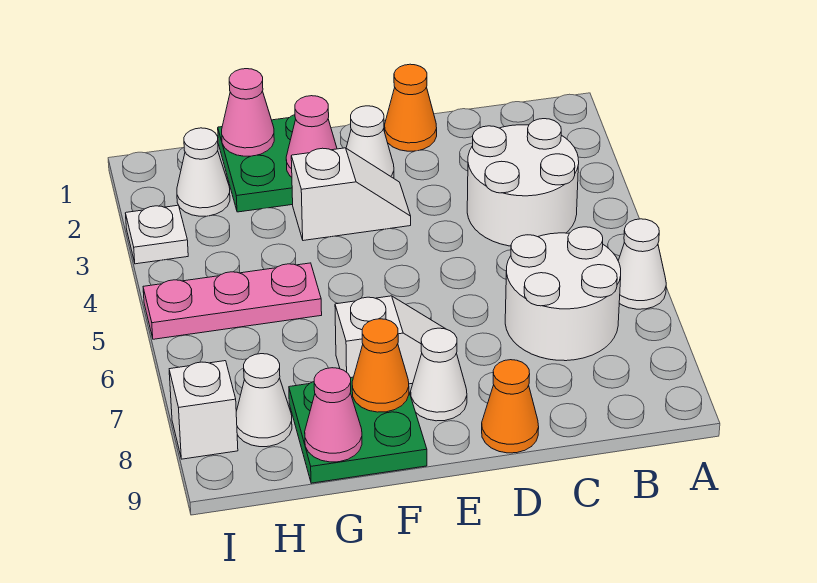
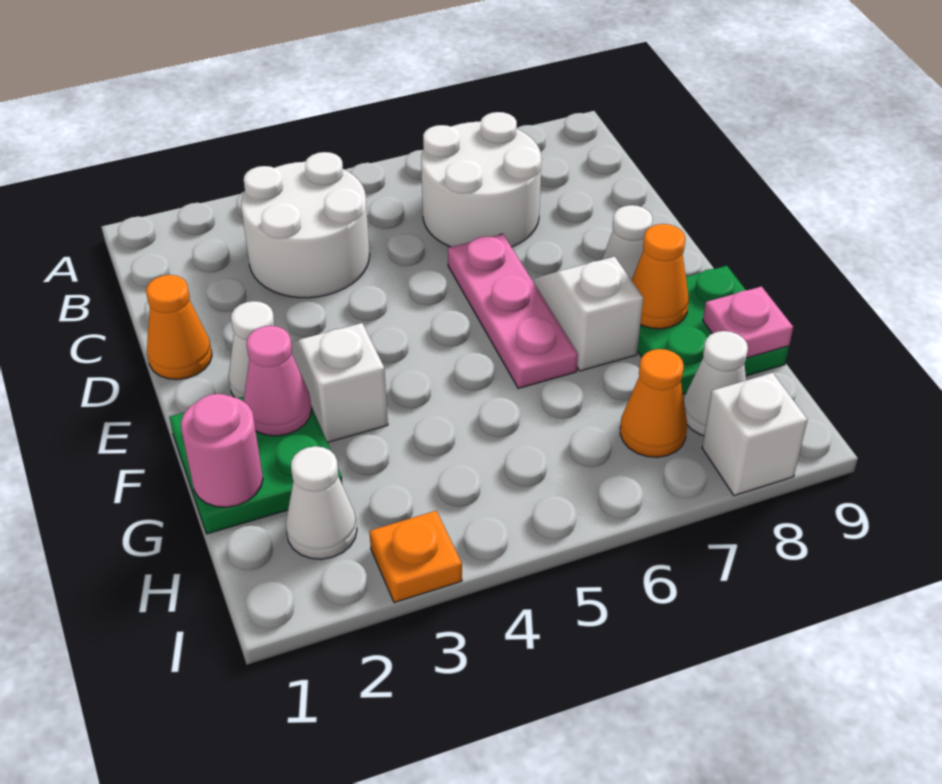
white cone A6 level 1 -> none
orange cone D9 level 1 -> orange cone H7 level 1
pink cone G1 level 2 -> pink round brick G1 level 2
pink plate G5:I5 level 1 -> pink plate D6:F6 level 1
pink cone G9 level 2 -> pink plate G9 level 2
white plate I3 level 1 -> orange plate I3 level 1

